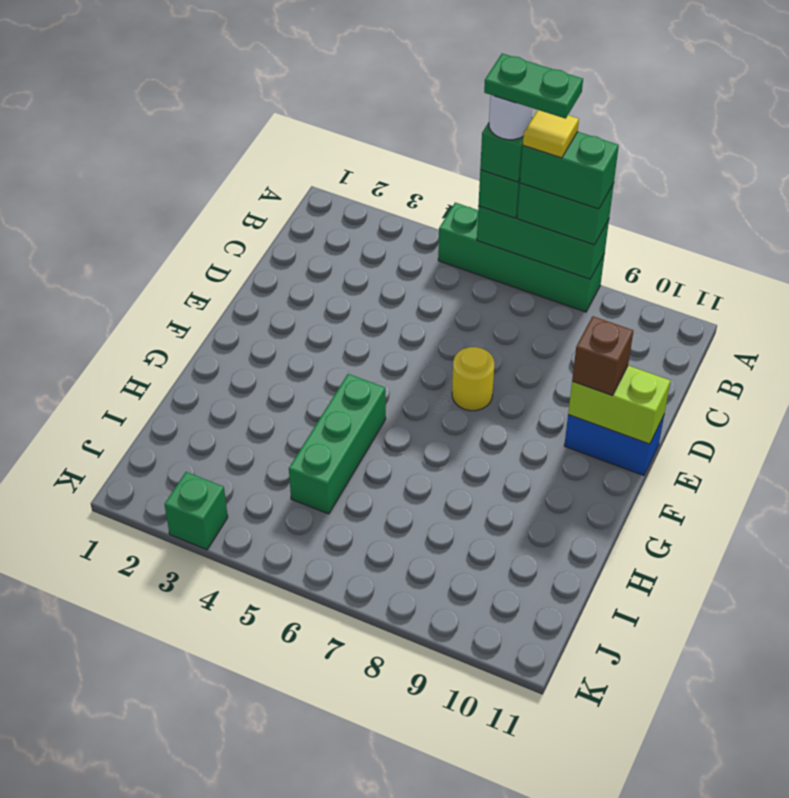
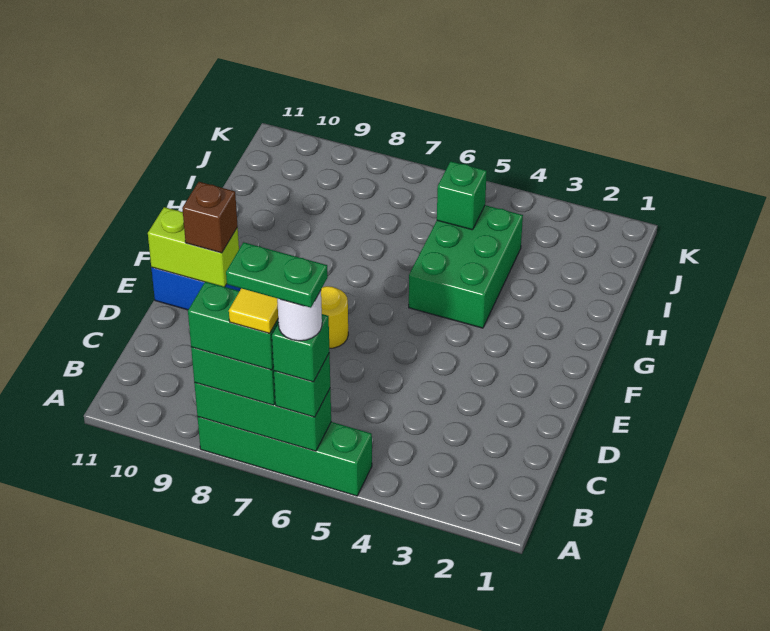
green brick G5:I5 level 1 -> green brick G4:I5 level 1
green brick K3 level 1 -> green brick I5 level 2

